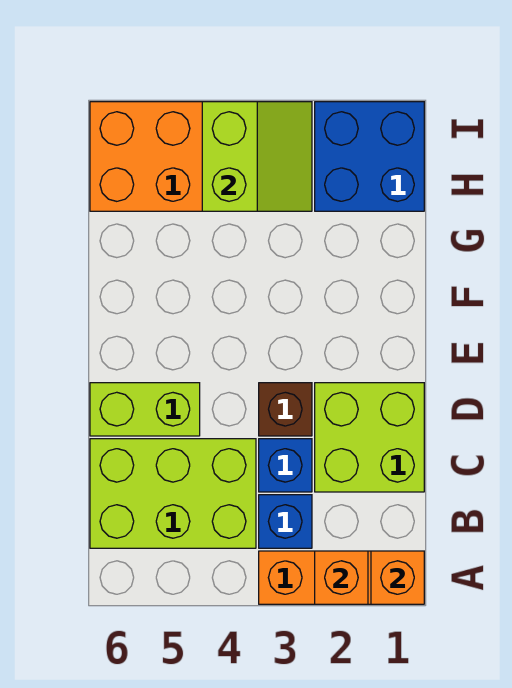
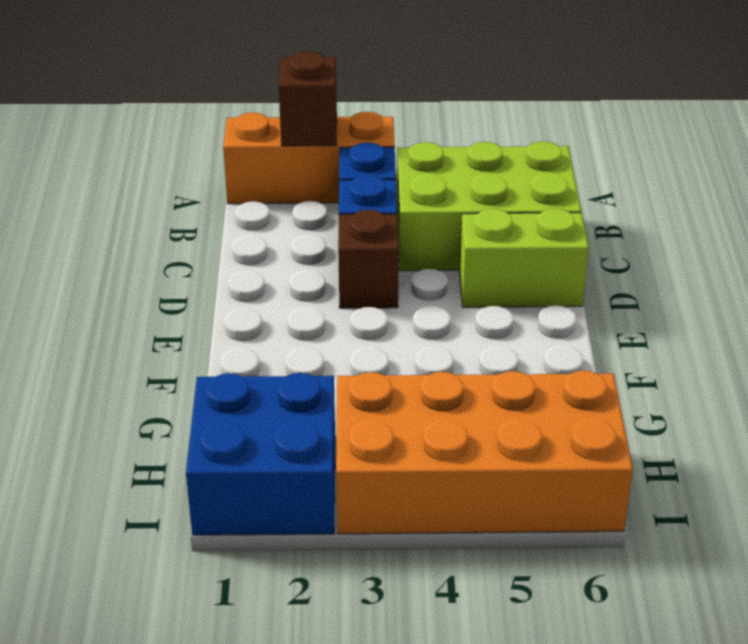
orange brick A1 level 2 -> none
orange brick A2 level 2 -> brown brick A2 level 2
lime brick C1:D2 level 1 -> none
lime slope H3:I4 level 2 top 4 -> none

